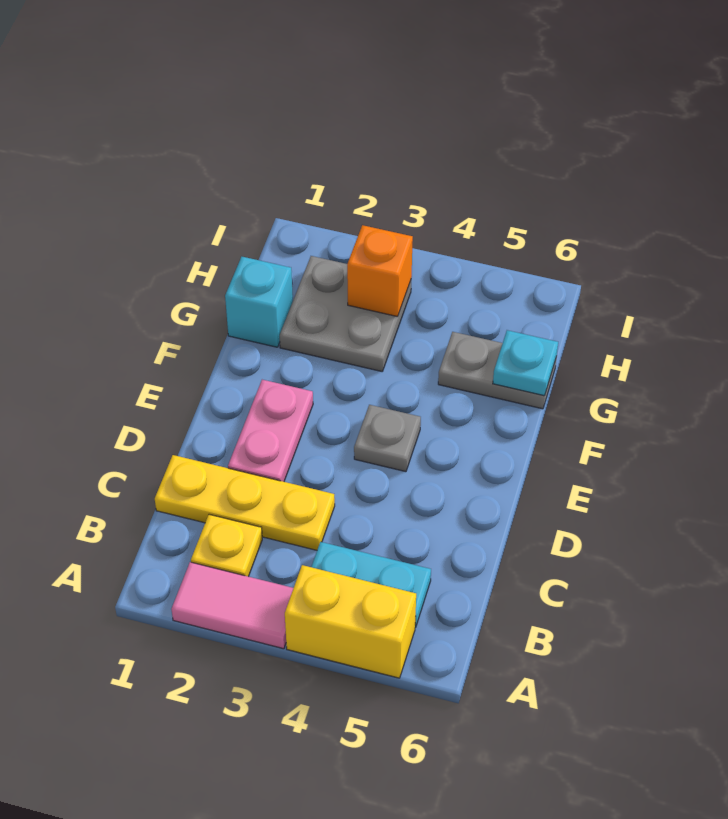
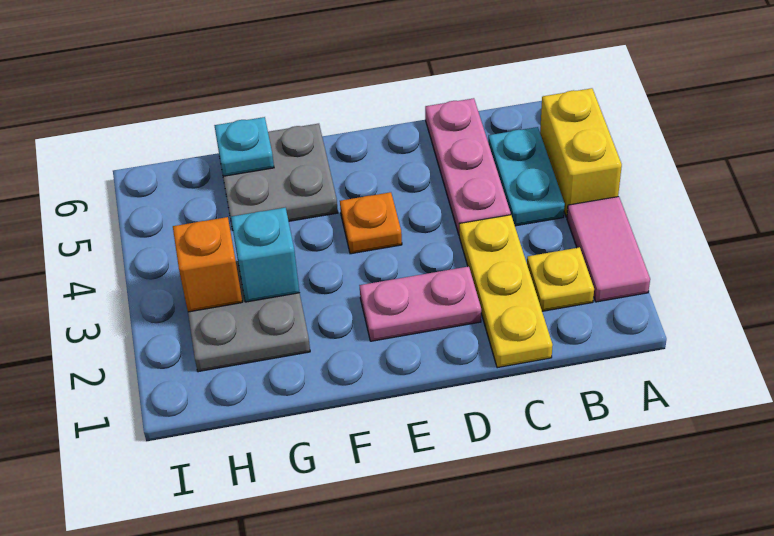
none -> pink plate C4:C6 level 1
grey plate E4 level 1 -> orange plate E4 level 1
cyan brick G1 level 1 -> cyan brick G3 level 2
grey plate G5:G6 level 1 -> grey plate F5:G6 level 1

